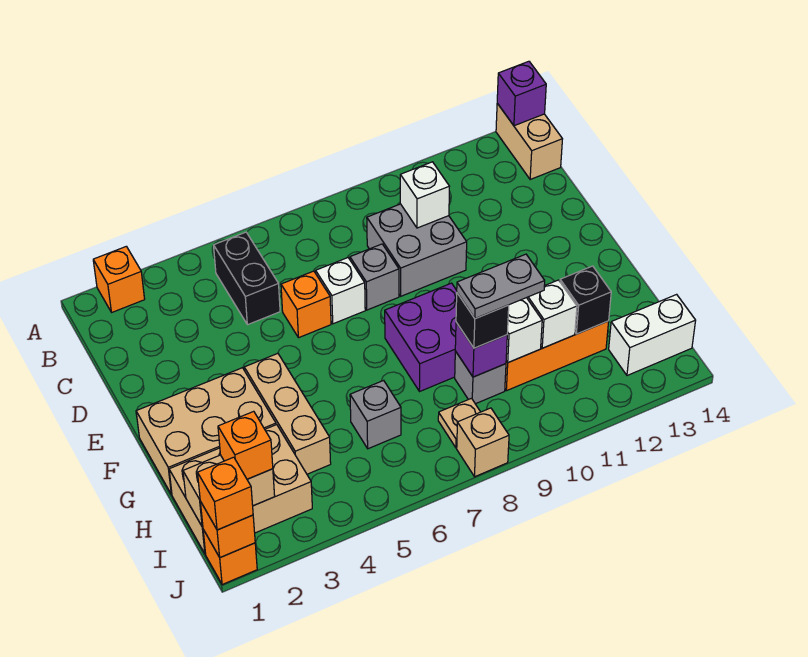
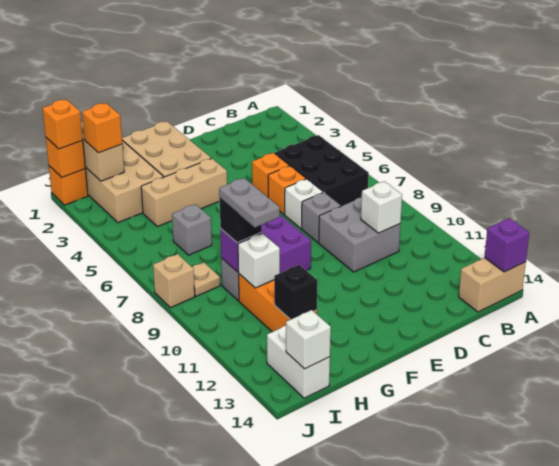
orange brick A2 level 1 -> orange brick D5 level 1
black brick B5:C5 level 1 -> black brick B5:C7 level 1
white brick H11 level 2 -> white brick I14 level 2

